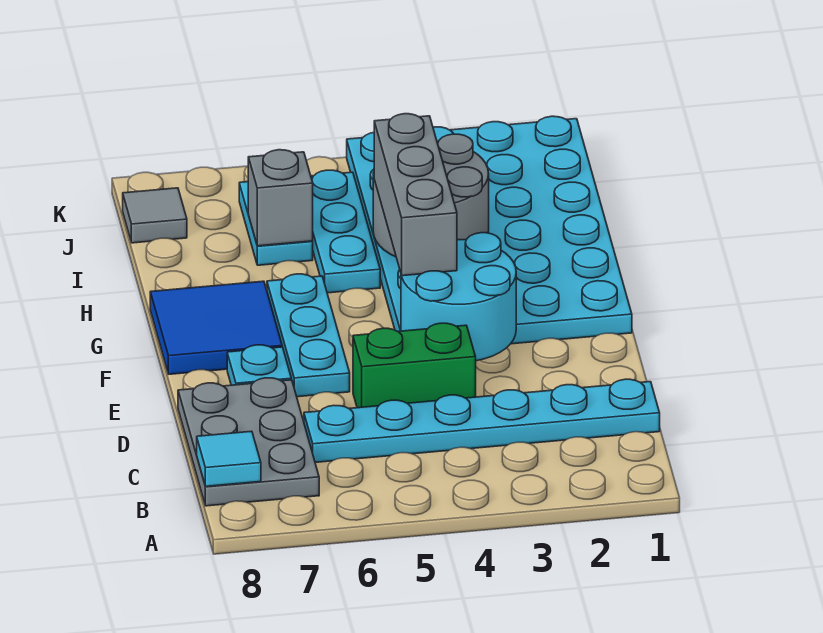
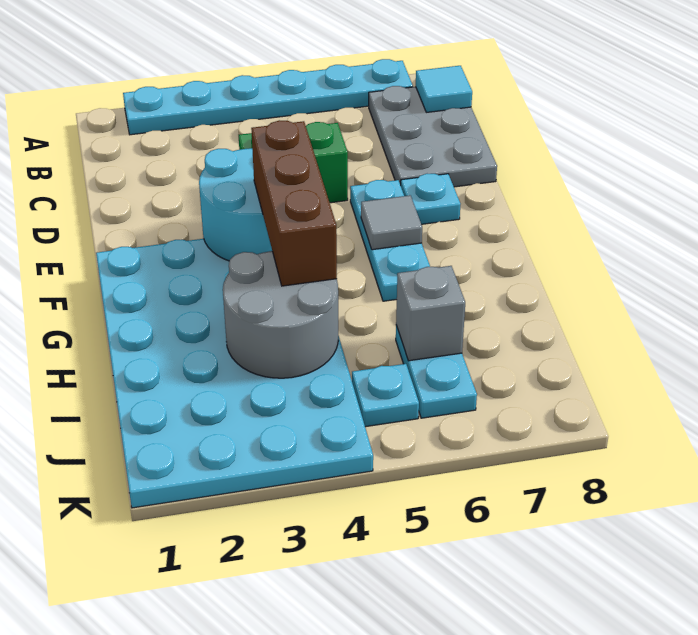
cyan plate C1:C6 level 1 -> cyan plate A2:A7 level 1
grey brick F4:H4 level 3 -> brown brick F4:H4 level 3
blue tile F7:G8 level 1 -> none
cyan plate H5:J5 level 1 -> cyan plate J5 level 1
grey tile J8 level 1 -> grey tile F6 level 2

